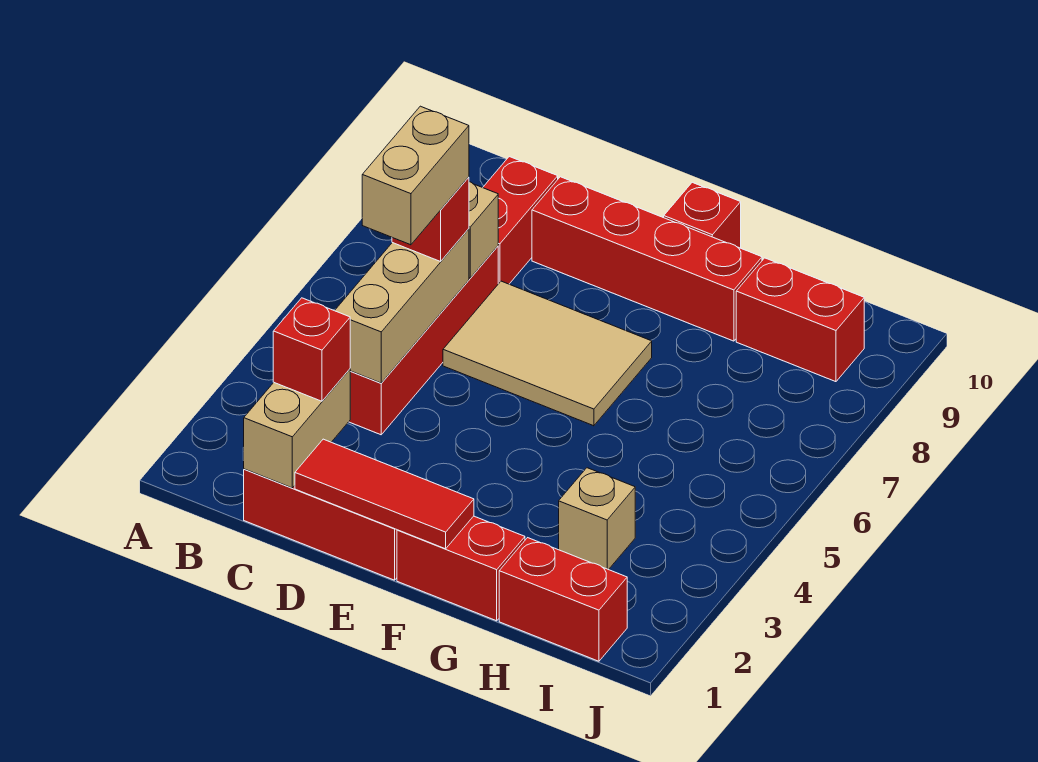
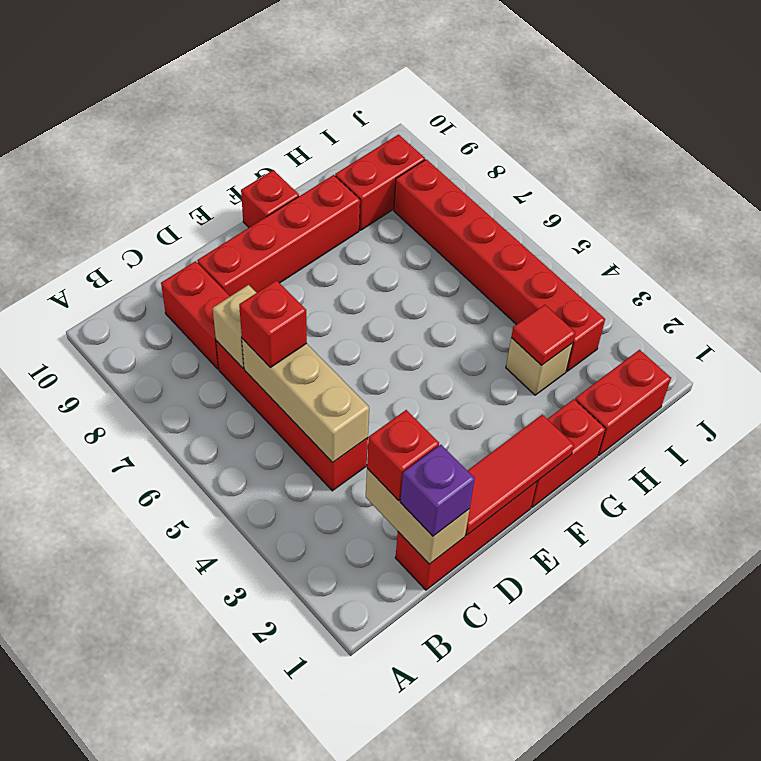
none -> purple brick C1 level 3
tan brick C5:C6 level 4 -> none
tan tile D6:F7 level 1 -> none
none -> red tile H3 level 2
none -> red brick I3:I8 level 1

